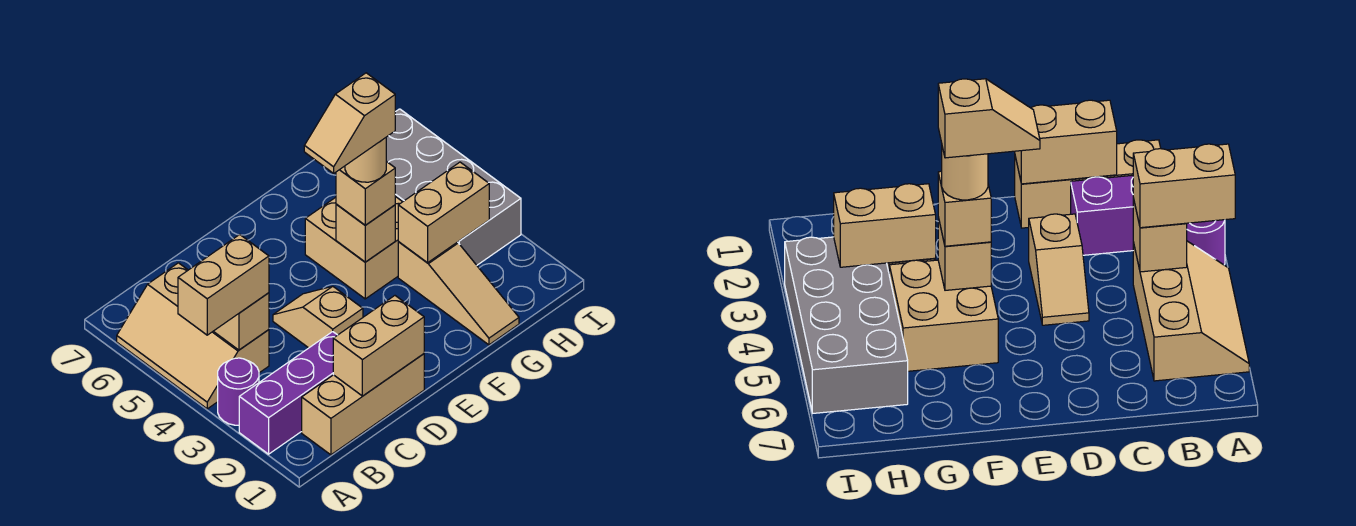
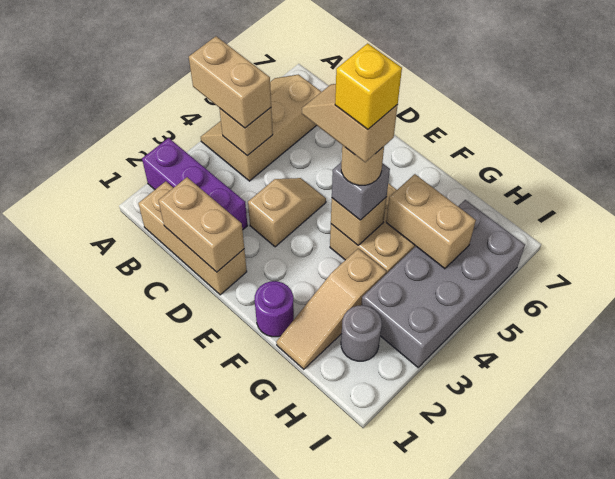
purple round brick A3 level 1 -> purple round brick F1 level 1
tan brick F4 level 3 -> grey brick F4 level 3
none -> yellow brick F4 level 6
tan brick G3:H3 level 2 -> tan brick G5:H5 level 2
none -> grey round brick H2 level 1

